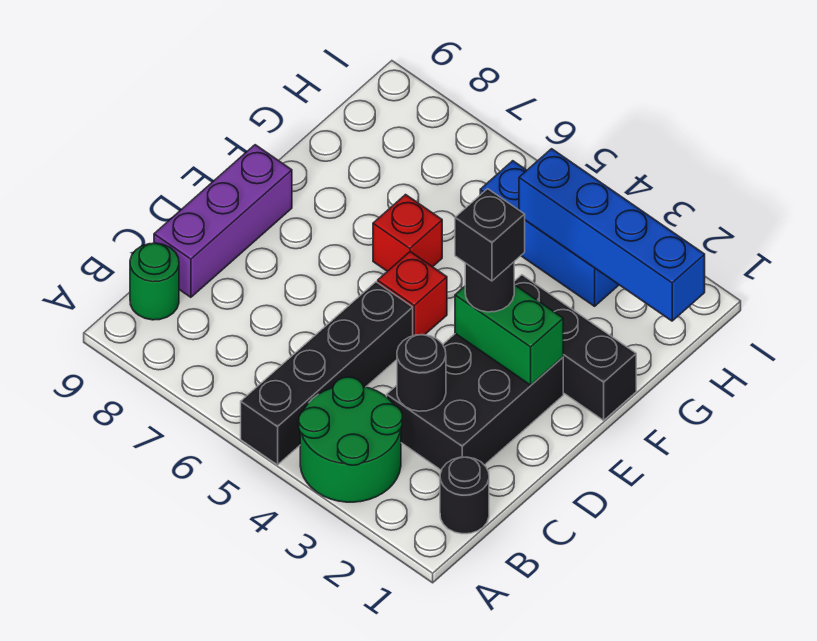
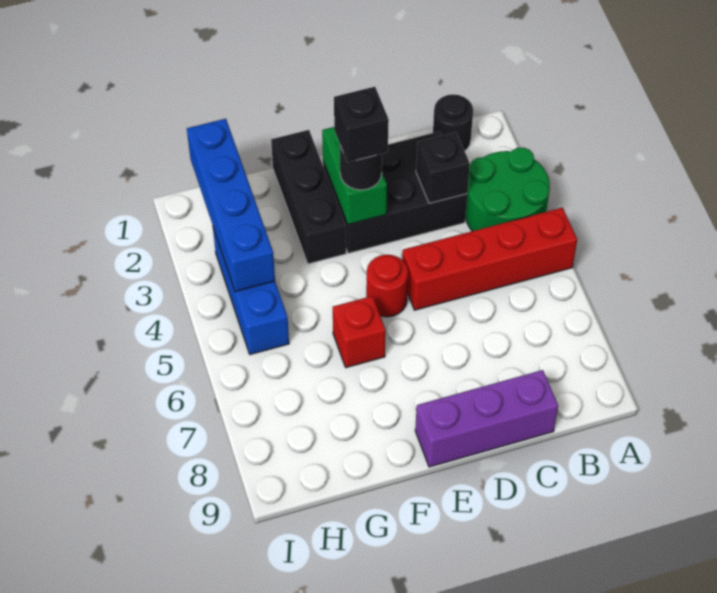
black brick A5:D5 level 1 -> red brick A5:D5 level 1
green round brick B9 level 1 -> none
black round brick C3 level 2 -> black brick C3 level 2
red brick E5 level 1 -> red round brick E5 level 1

